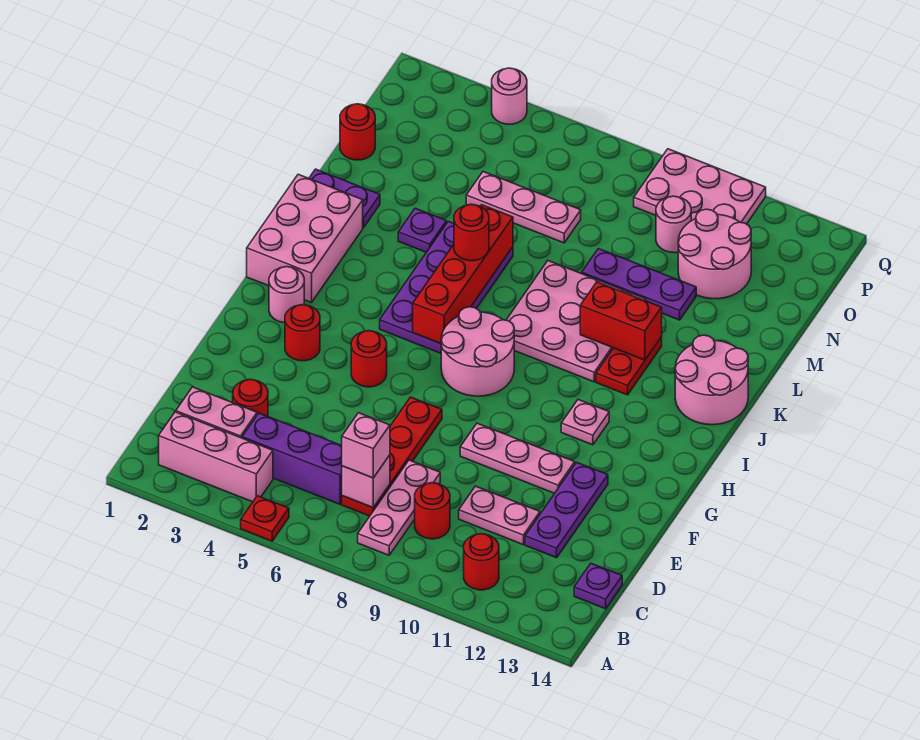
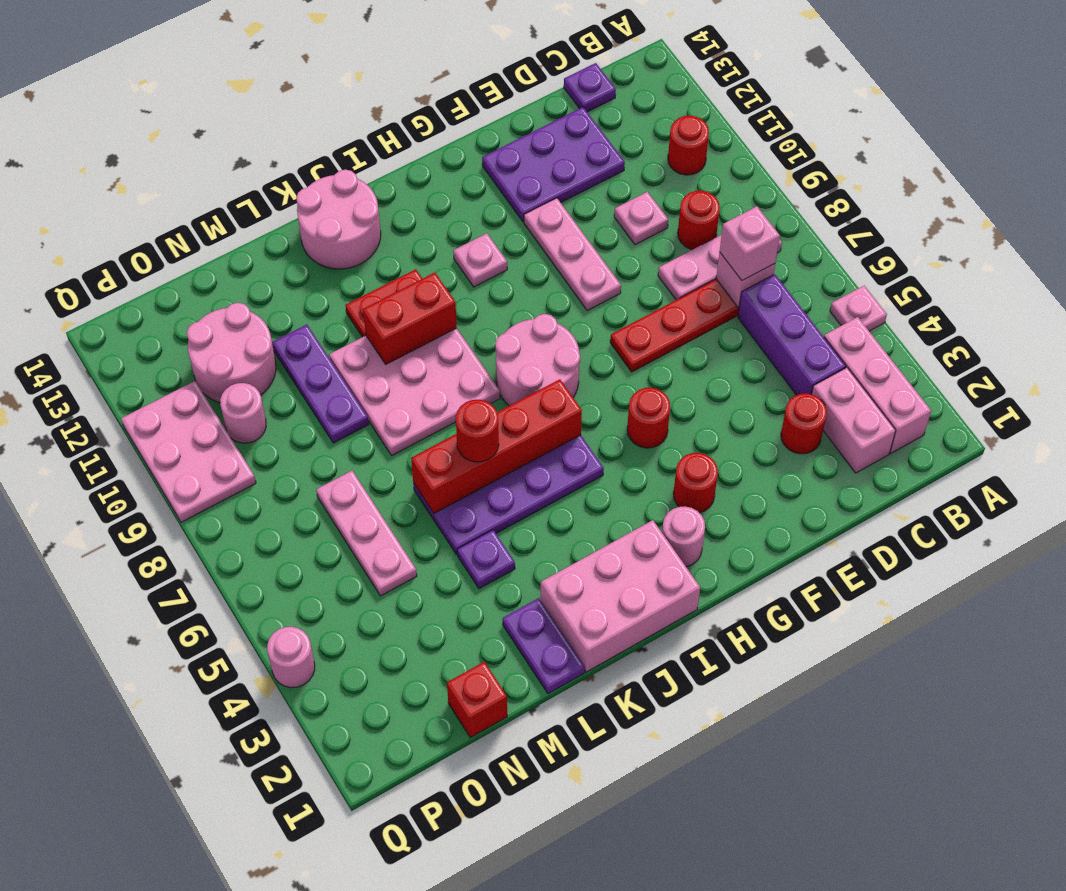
red plate A5 level 1 -> pink plate A5 level 1
pink plate D10:D11 level 1 -> pink plate D10 level 1
purple plate D12:F12 level 1 -> purple plate D12:F13 level 1
red brick K10:K11 level 2 -> red brick J10:K10 level 2
red round brick N1 level 1 -> red brick N1 level 1

